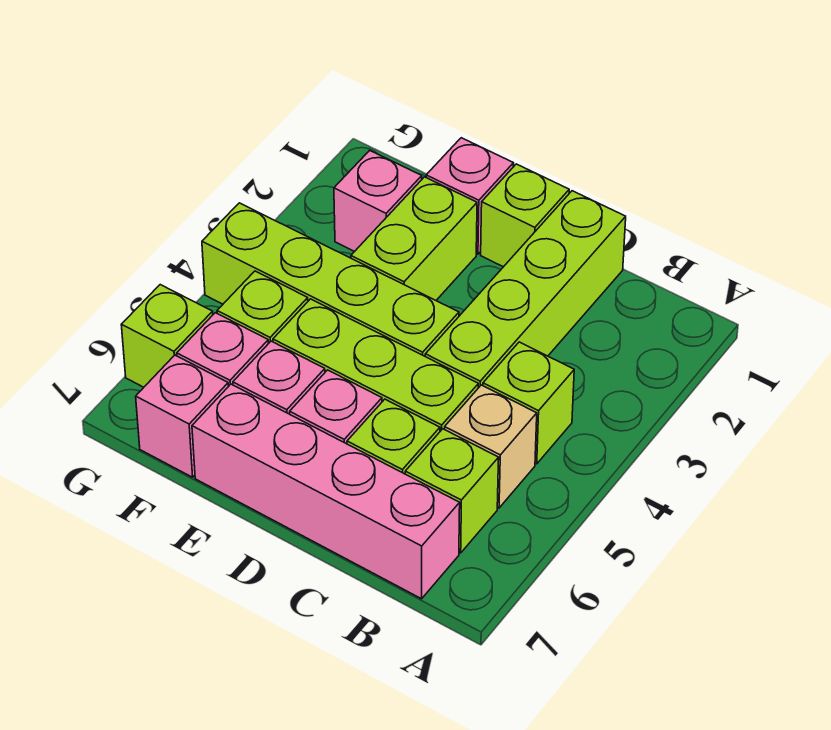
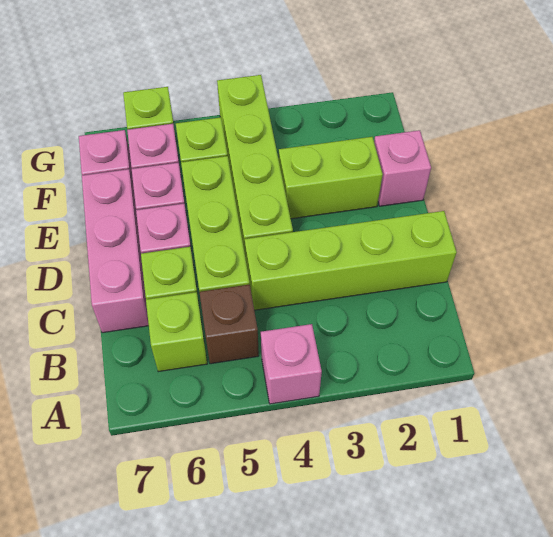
lime brick B4 level 1 -> none
tan brick B5 level 1 -> brown brick B5 level 1
pink brick B7:E7 level 1 -> pink brick C7:E7 level 1
lime brick D1 level 1 -> none
pink brick F2 level 1 -> pink brick A4 level 1

